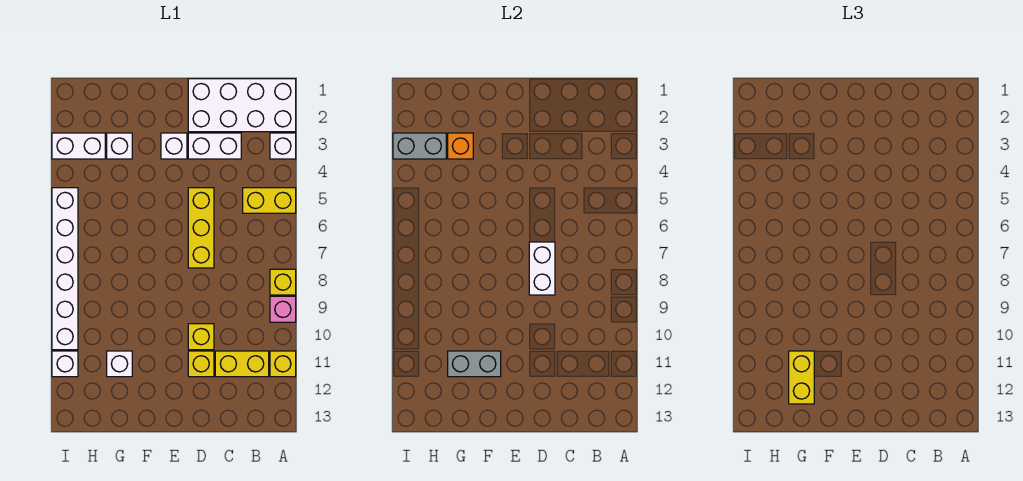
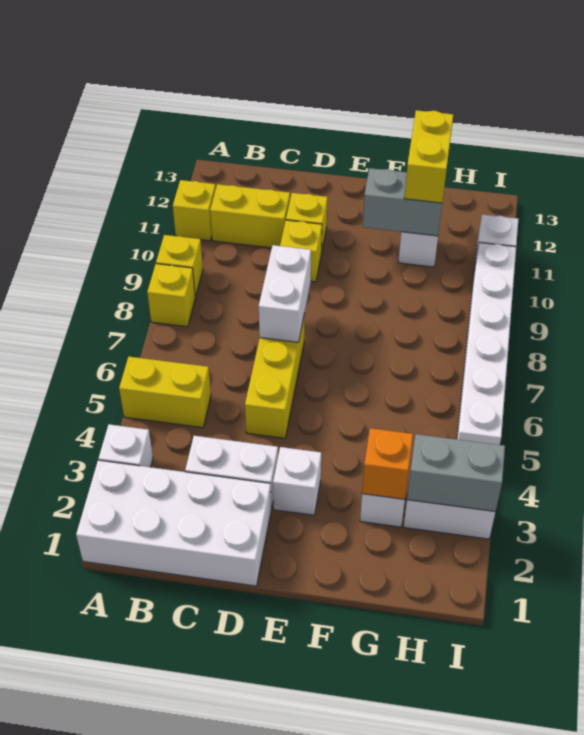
pink brick A9 level 1 -> yellow brick A9 level 1

